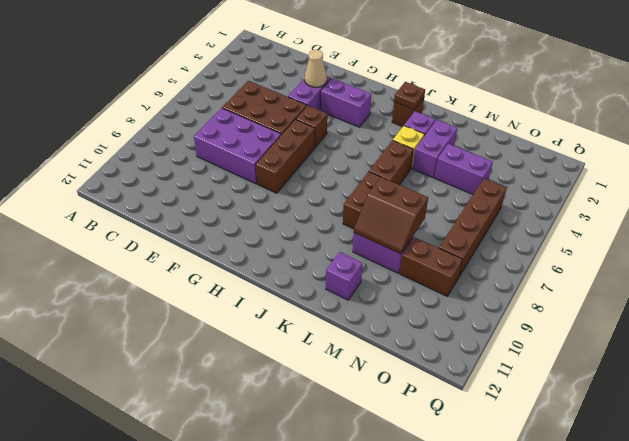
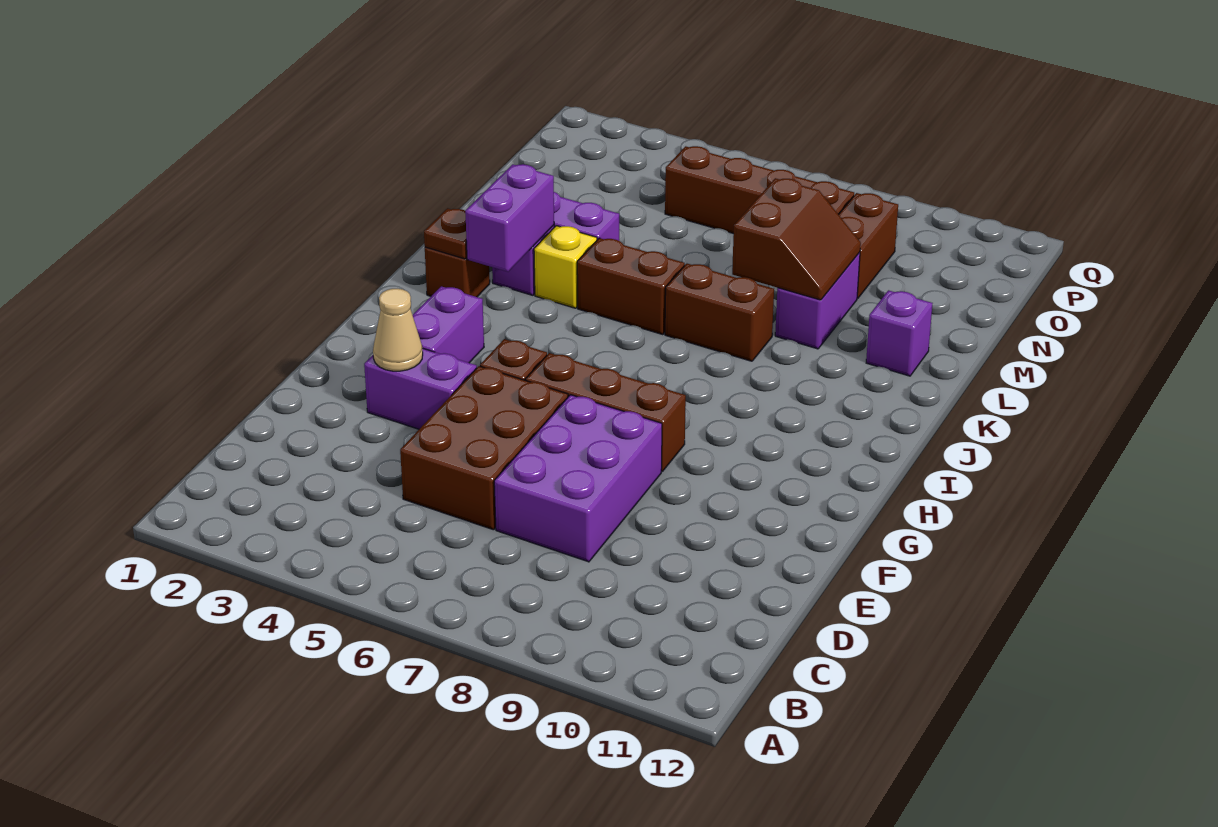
purple brick M4:N4 level 1 -> purple brick J3:K3 level 2

